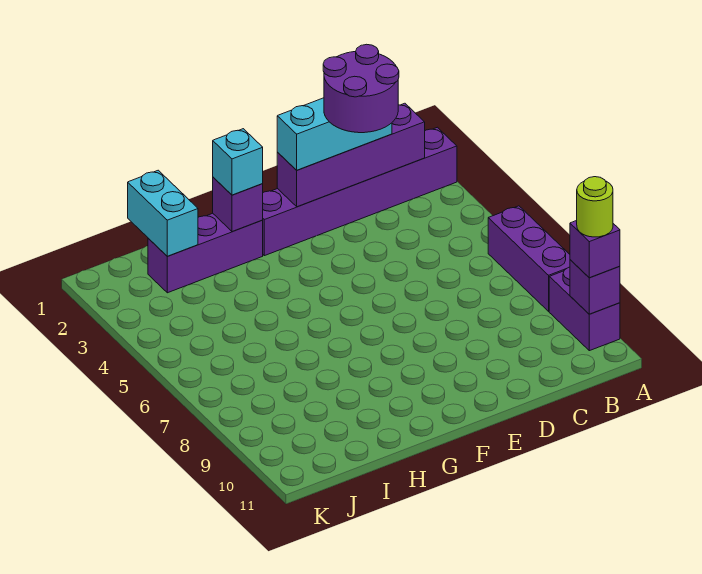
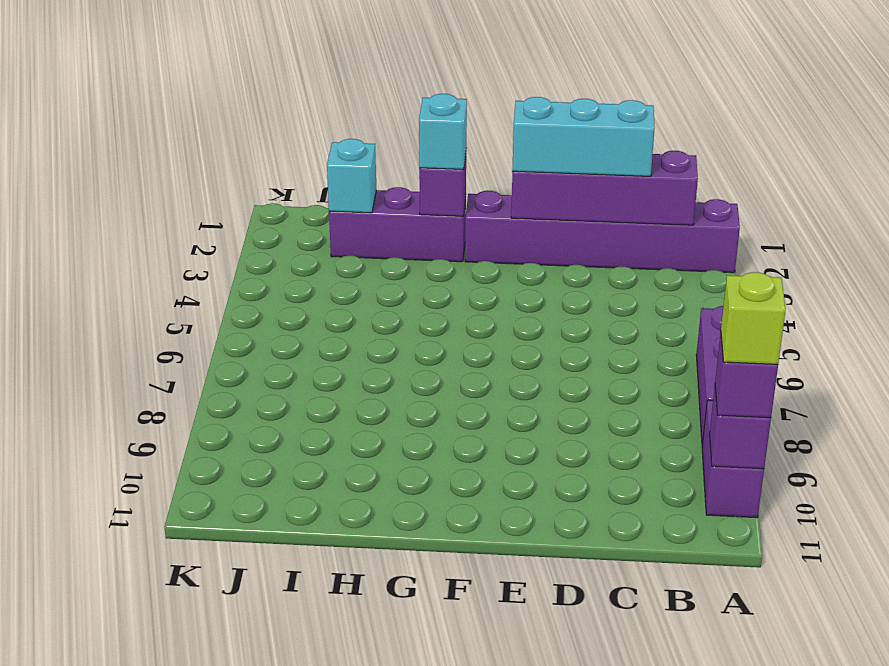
lime round brick A10 level 4 -> lime brick A10 level 4
purple round brick C2:D3 level 4 -> none
cyan brick I1:I2 level 2 -> cyan brick I2 level 2

